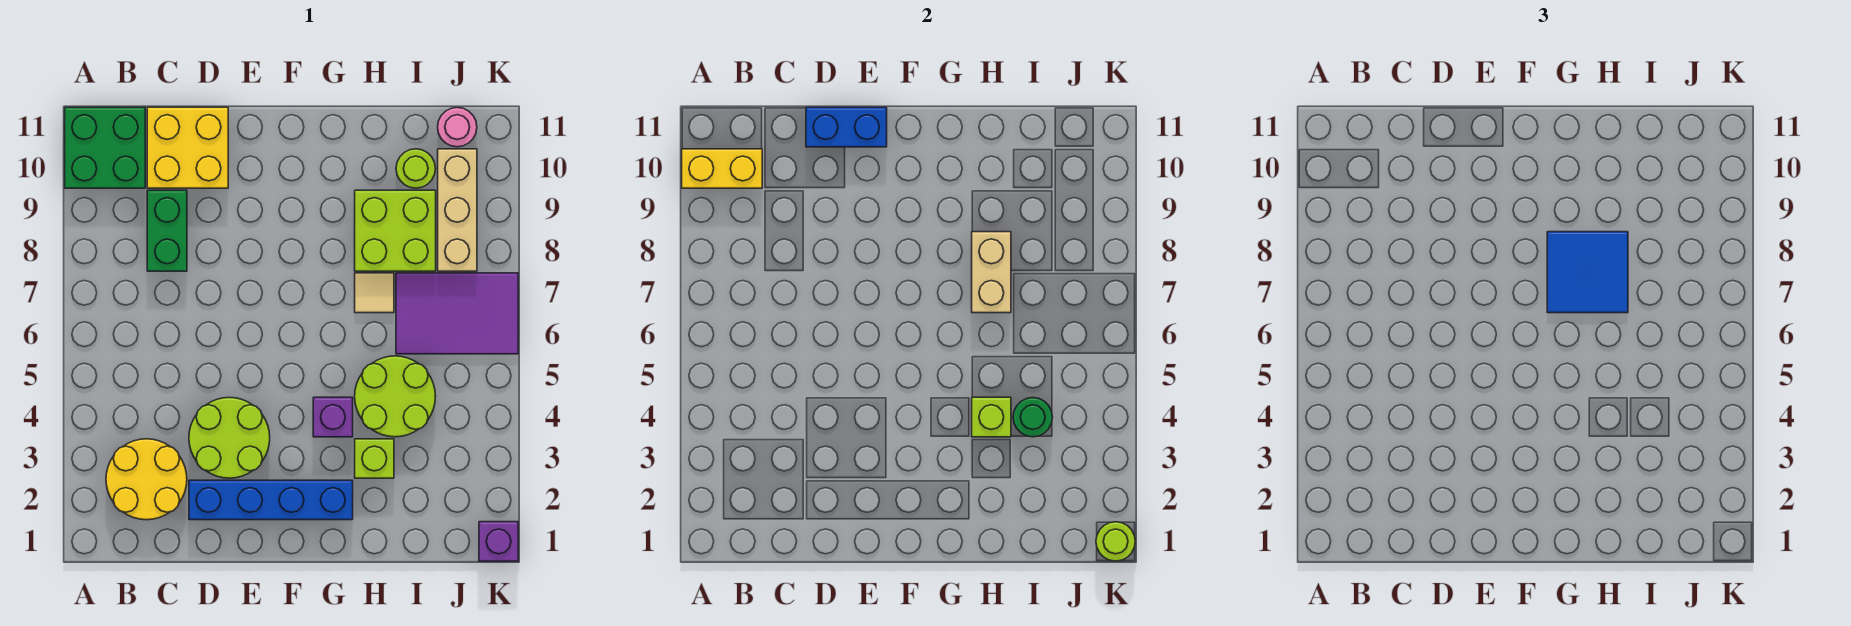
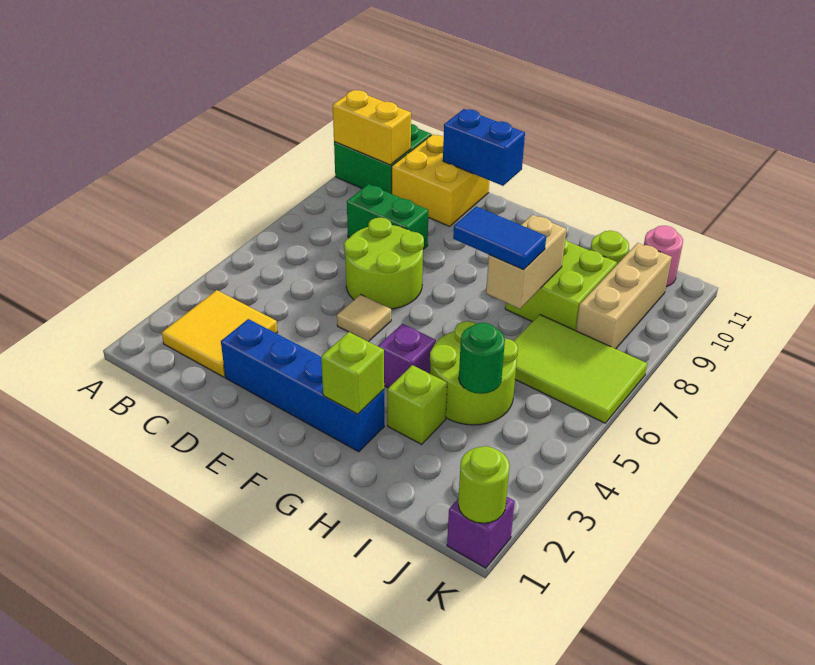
yellow round brick B2:C3 level 1 -> yellow tile B2:C3 level 1
green brick C8:C9 level 1 -> green brick C8:D8 level 1
lime round brick D3:E4 level 1 -> lime round brick D6:E7 level 1
blue tile G7:H8 level 3 -> blue tile G7:H7 level 3
lime brick H4 level 2 -> lime brick G2 level 2
tan tile H7 level 1 -> tan tile E5 level 1
purple tile I6:K7 level 1 -> lime tile I6:K7 level 1

